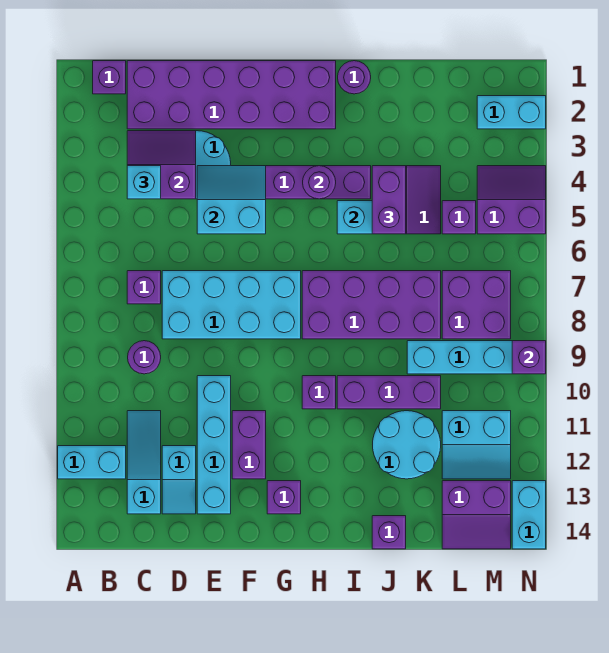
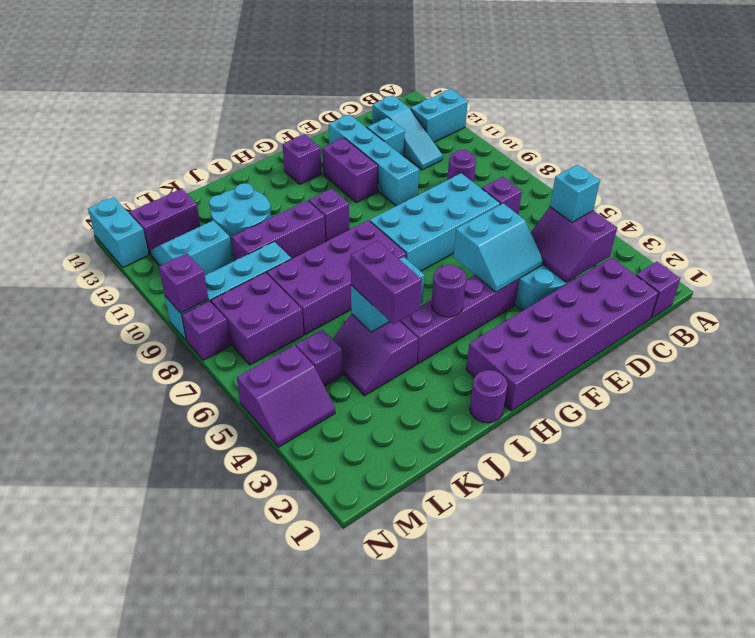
purple slope C3:D4 level 2 top 4 -> purple slope C3:D4 level 2 top C
purple brick J14 level 1 -> purple brick N8 level 1
cyan brick M2:N2 level 1 -> none

